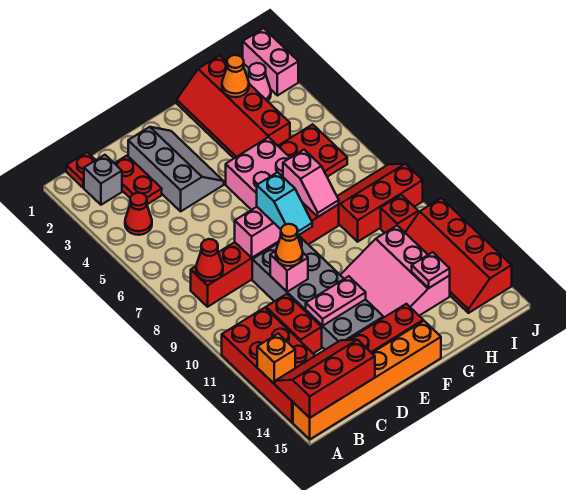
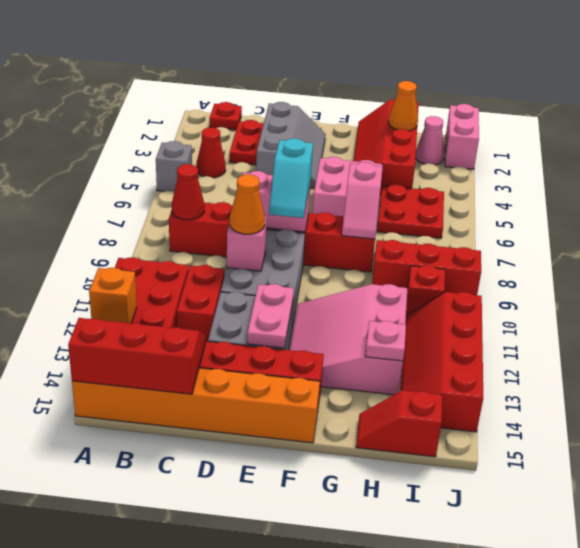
grey brick B2 level 1 -> grey brick A5 level 1
pink plate D12:E12 level 2 -> pink plate E12:E13 level 2
none -> red slope H15:I15 level 1 top I

